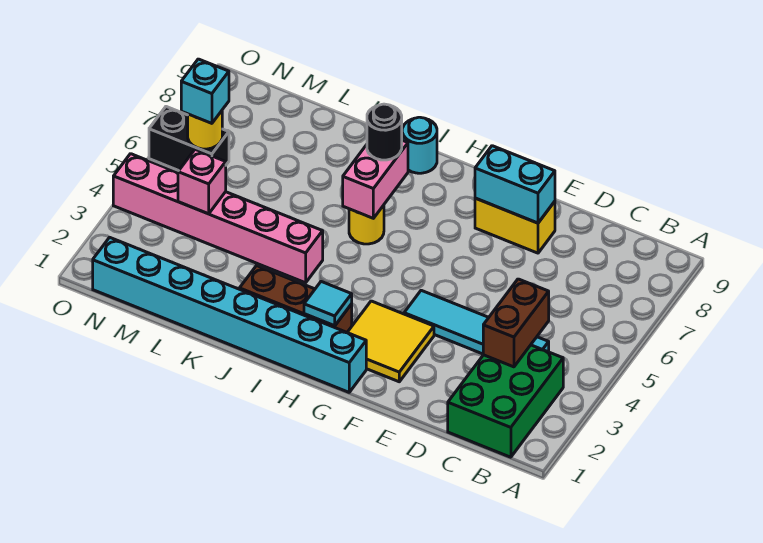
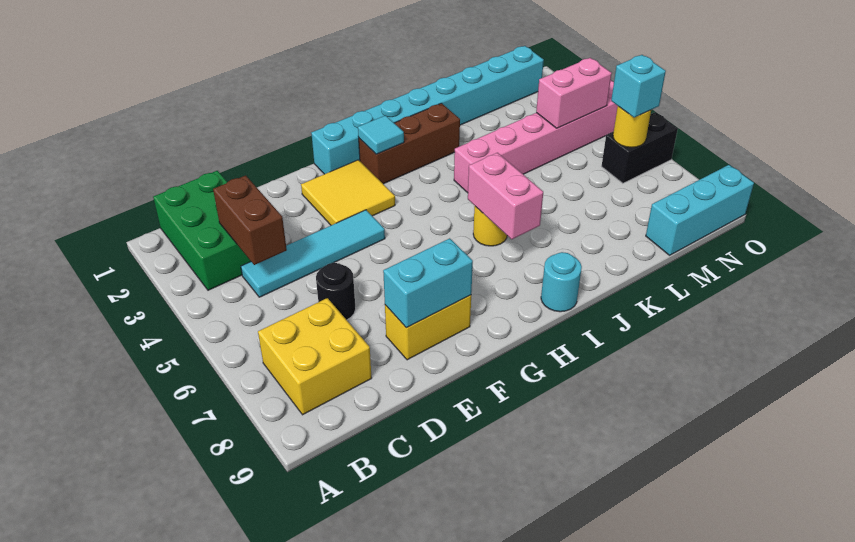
none -> yellow brick B7:C8 level 1
black round brick I7 level 3 -> black round brick D6 level 1
pink brick M4 level 2 -> pink brick M4:N4 level 2
none -> cyan brick M9:O9 level 1

